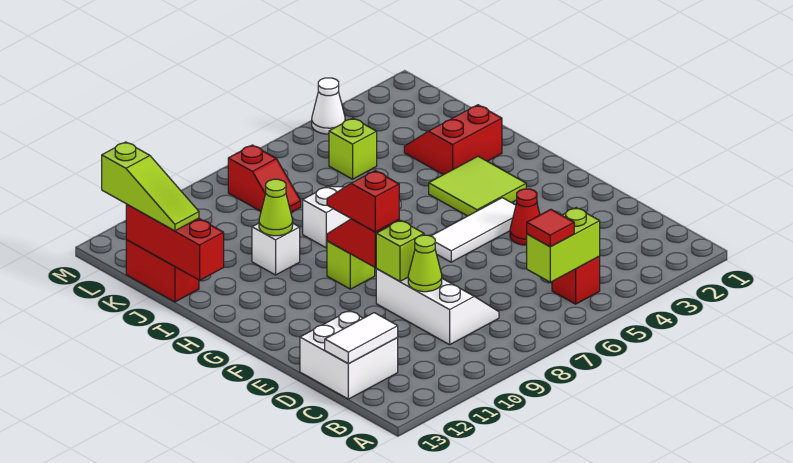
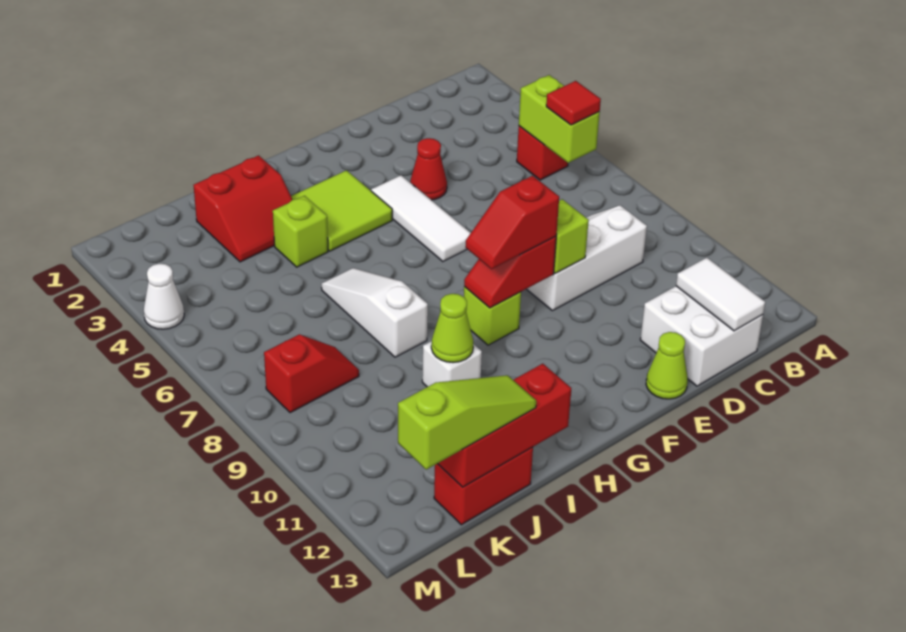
lime cone D9 level 2 -> lime cone E13 level 1
red slope I2:J3 level 1 top I -> red slope I2:J3 level 1 top 2
lime brick K5 level 1 -> lime brick I4 level 1

